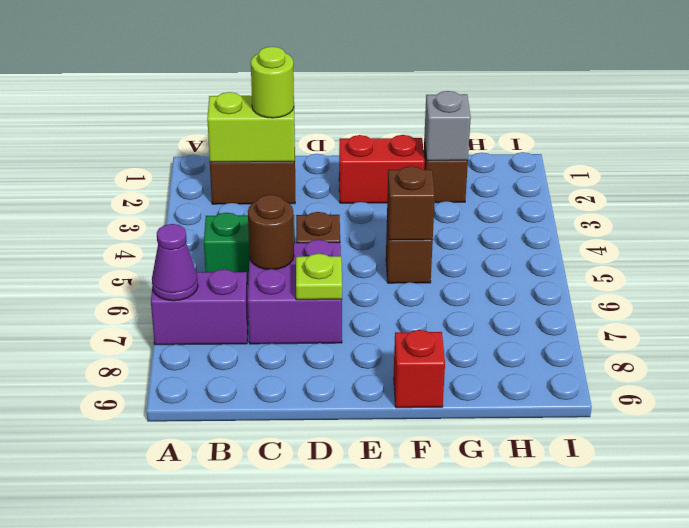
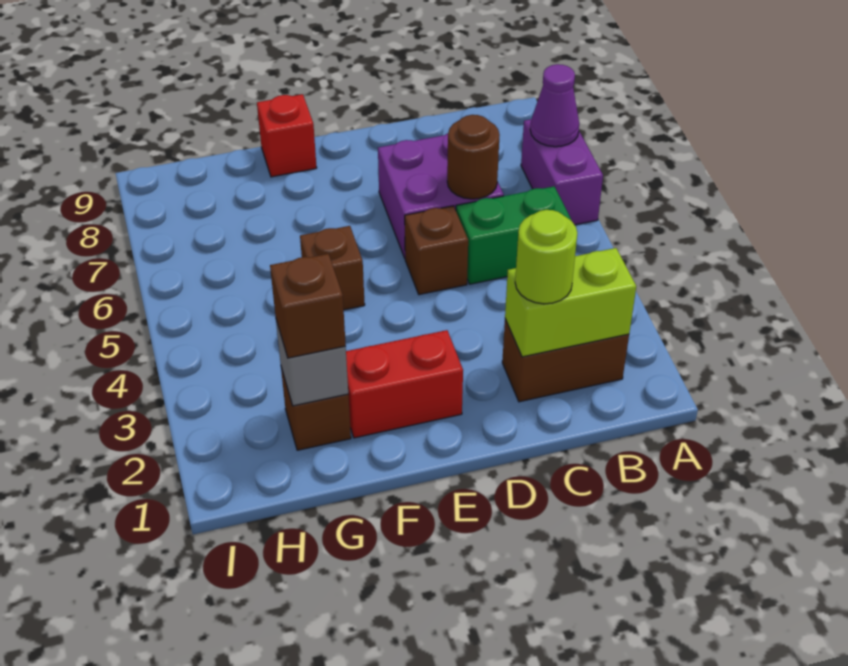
purple brick A7:B7 level 1 -> purple brick A6:A7 level 1
lime plate D7 level 2 -> none
brown brick F5 level 2 -> brown brick G2 level 3

